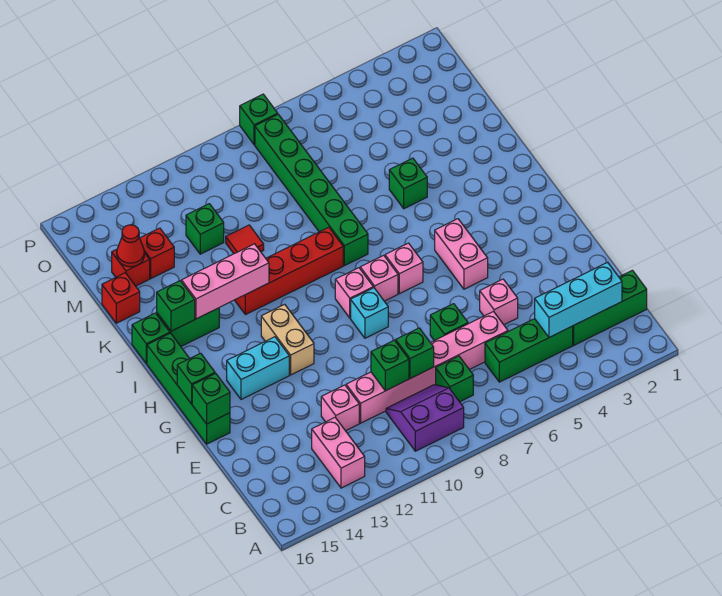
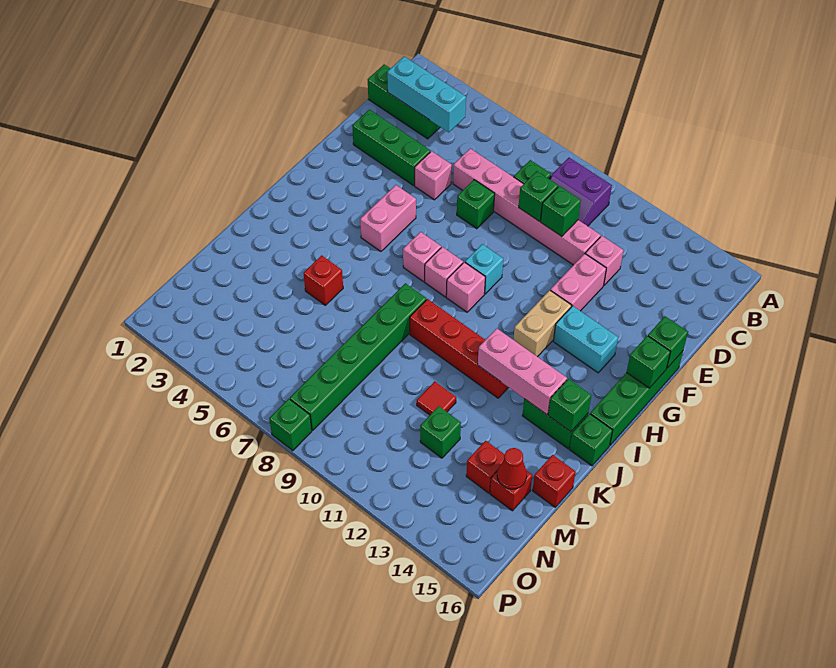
pink brick B13:C13 level 1 -> pink brick E12:F12 level 1
green brick C4:C6 level 1 -> green brick E2:E4 level 1
green brick K5 level 1 -> red brick K5 level 1

